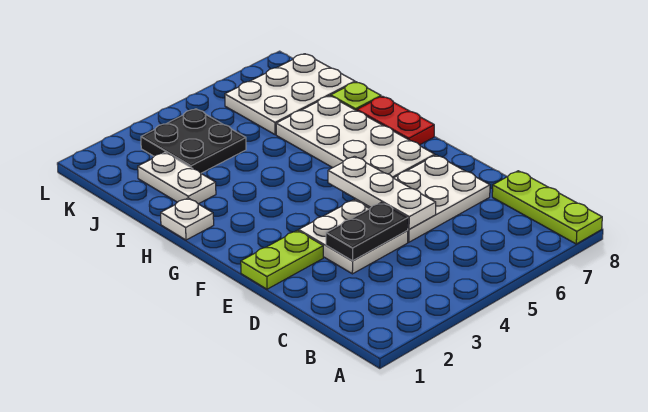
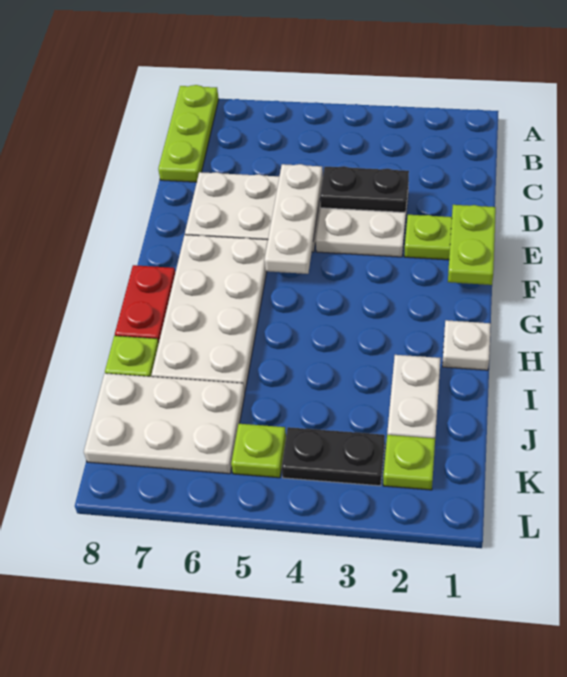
none -> lime plate E1:F1 level 2
black plate J3:K4 level 1 -> black plate K3:K4 level 1
none -> lime plate K2 level 1
none -> lime plate K5 level 1

